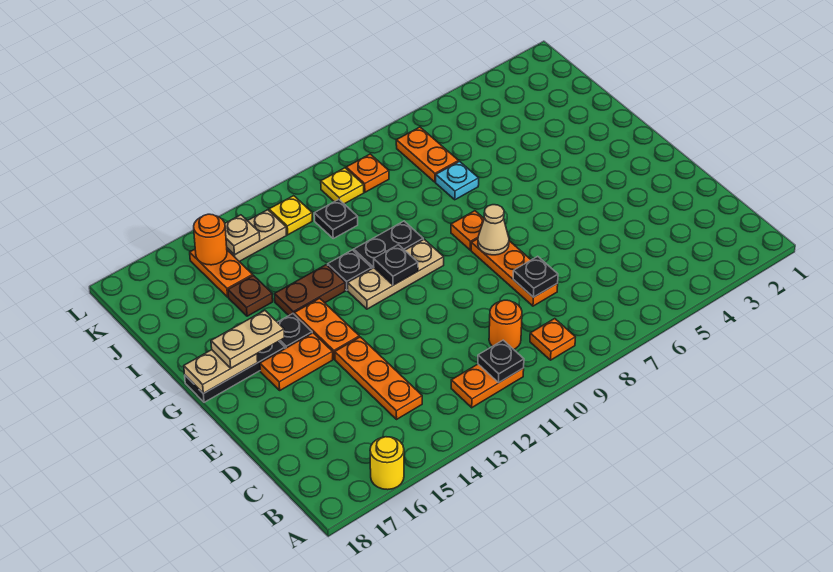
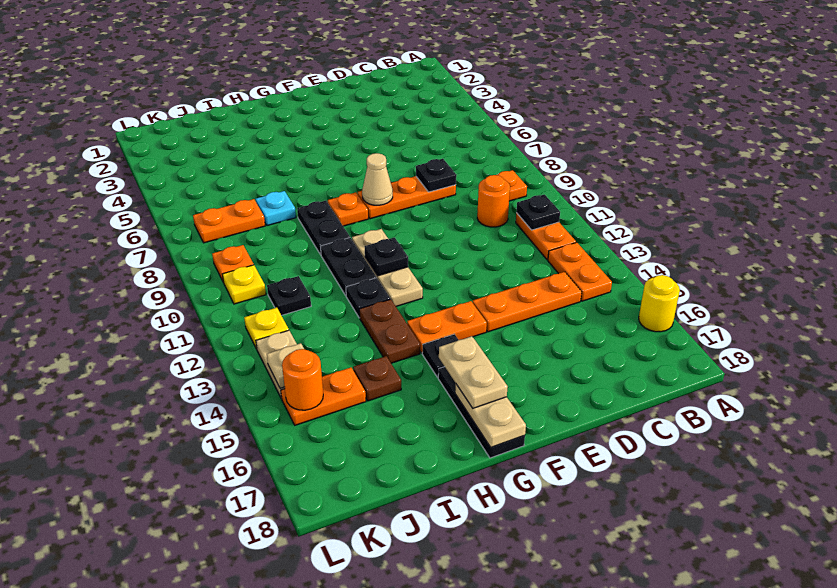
orange plate F15:F16 level 1 -> orange plate B13:B14 level 1
none -> black plate H8:H9 level 1

